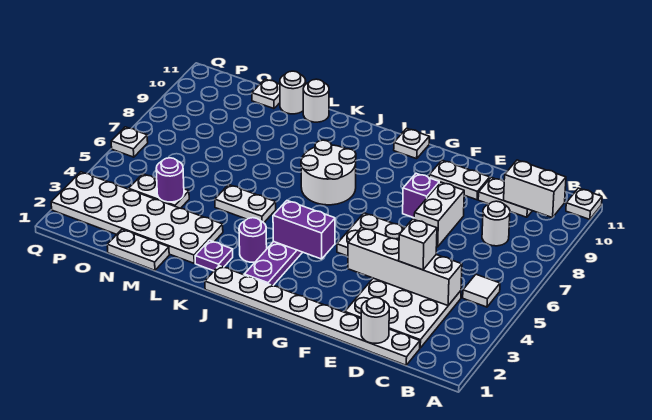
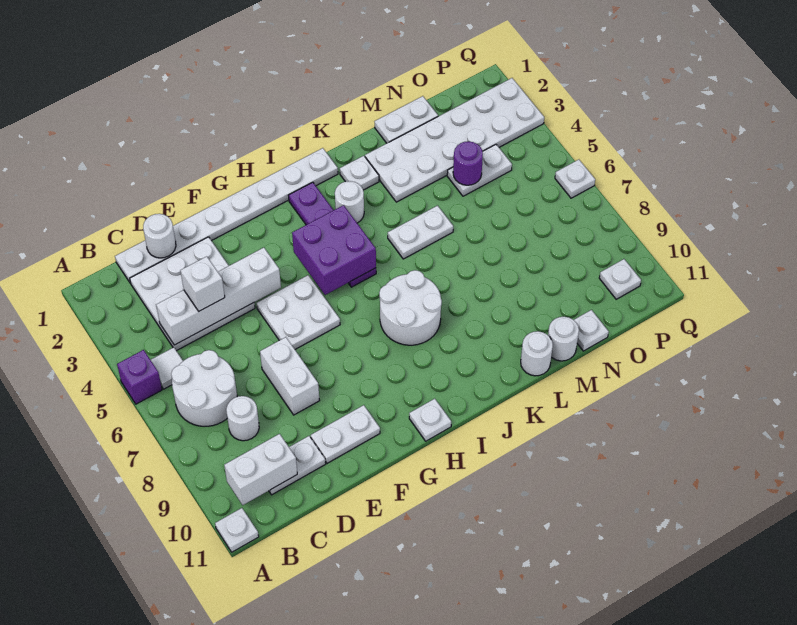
none -> white round brick B6:C7 level 1
purple brick F8 level 1 -> purple brick A5 level 1
purple brick H4:I4 level 2 -> purple brick H4:I5 level 2
purple round brick J3 level 1 -> white round brick J3 level 1
purple plate K2 level 1 -> white plate K2 level 1
none -> white plate P10 level 1

